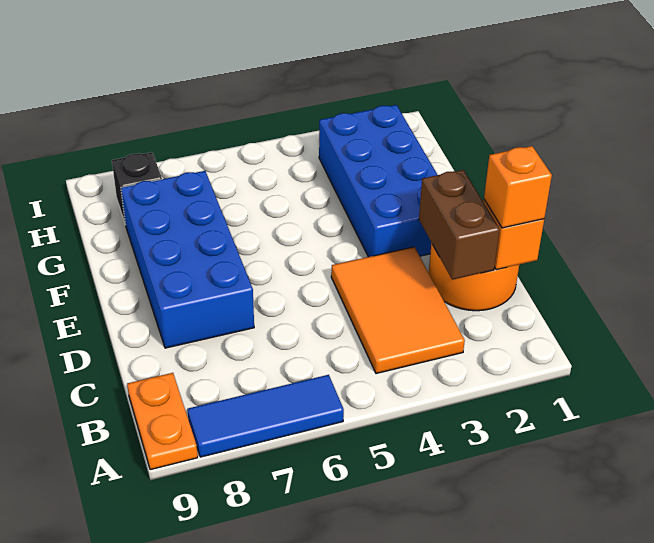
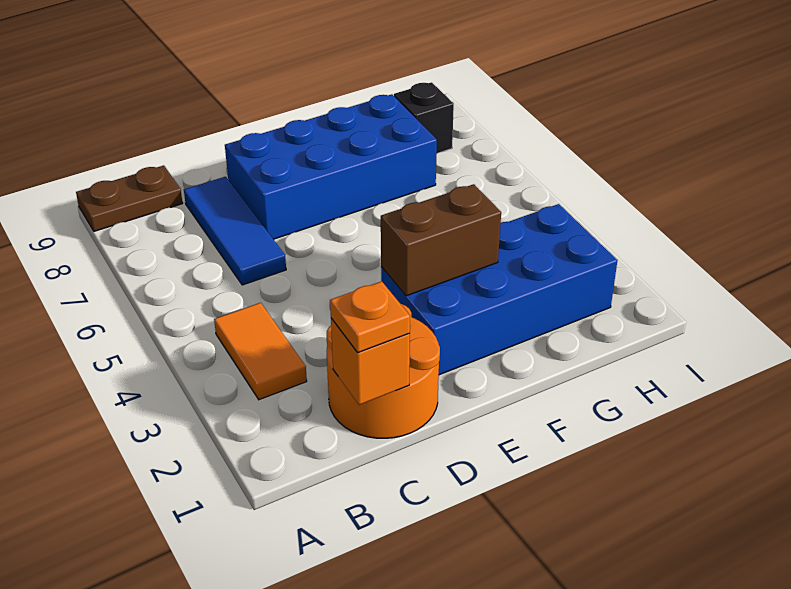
blue tile A6:A8 level 1 -> blue tile C6:C8 level 1
orange plate A9:B9 level 1 -> brown plate A9:B9 level 1
orange tile B3:D4 level 1 -> orange tile B3:B4 level 1
orange brick C1 level 3 -> orange plate C1 level 3
brown brick C2:D2 level 2 -> brown brick E3:F3 level 2

